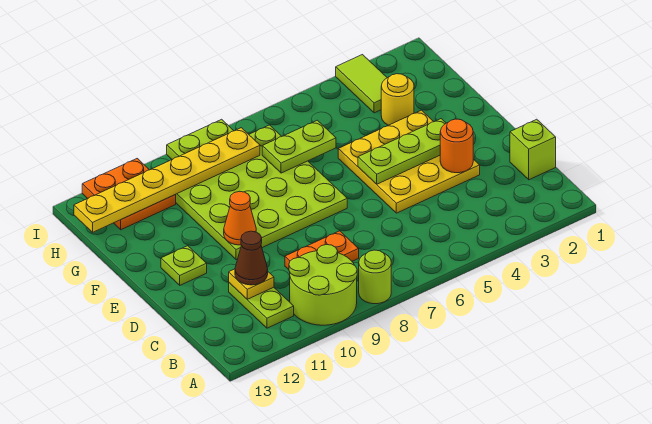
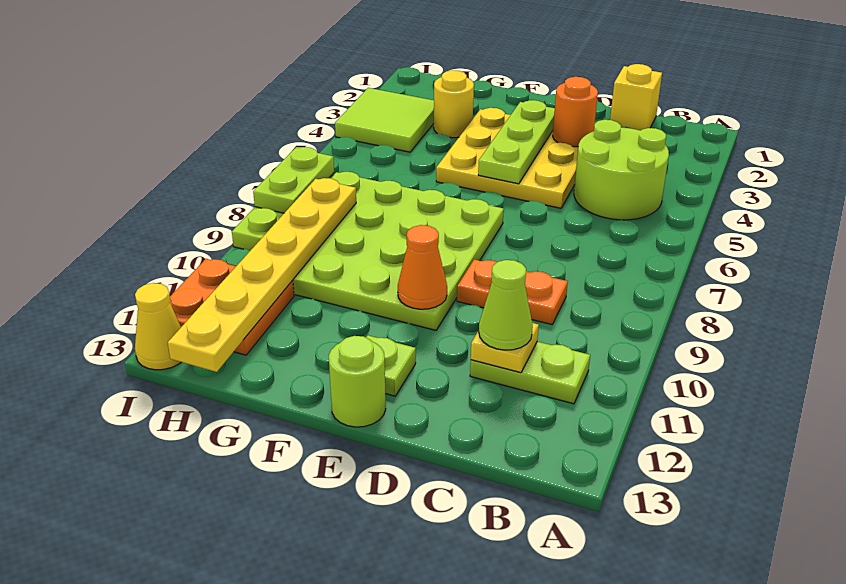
lime round brick A8 level 1 -> lime round brick E13 level 1
lime round brick A9:B10 level 1 -> lime round brick B4:C5 level 1
lime brick C1 level 1 -> yellow brick C1 level 1
orange plate C8:C9 level 1 -> orange plate C9:D9 level 1
brown cone C11 level 3 -> lime cone C11 level 3
lime plate G6:G7 level 2 -> lime plate I7:I8 level 2
lime tile H3:I3 level 1 -> lime tile H3:I4 level 1
none -> yellow cone I13 level 1

